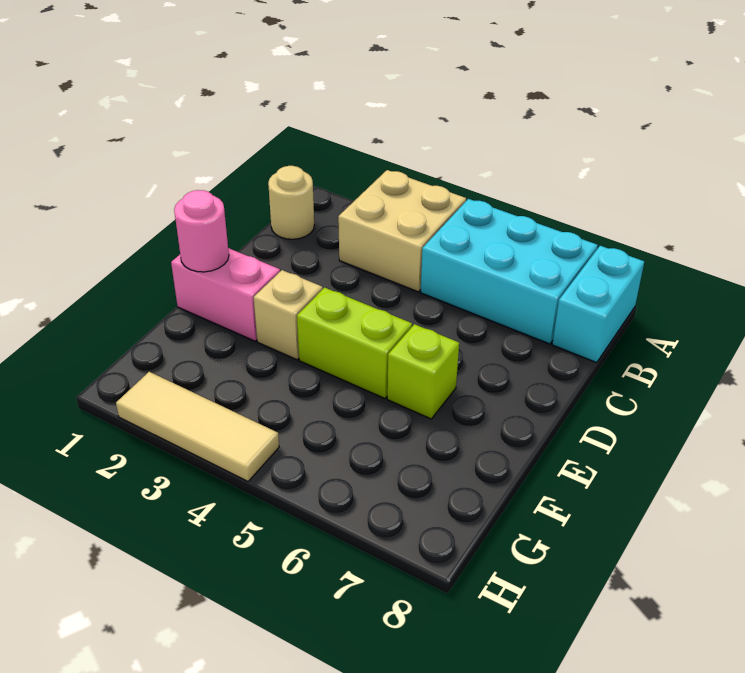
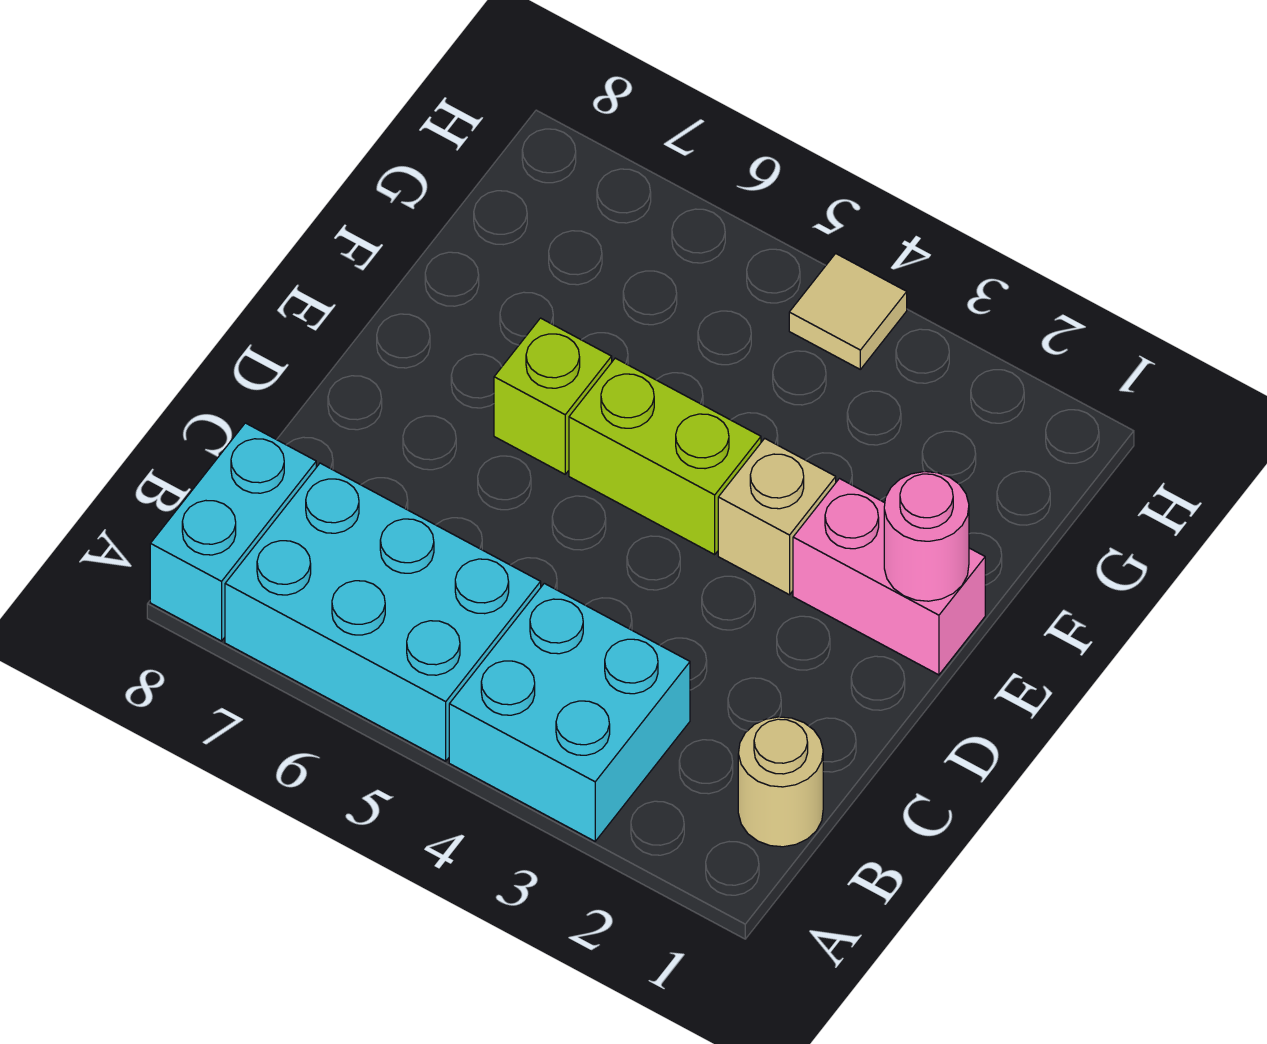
tan brick A3:B4 level 1 -> cyan brick A3:B4 level 1
tan tile H2:H4 level 1 -> tan tile H4 level 1

